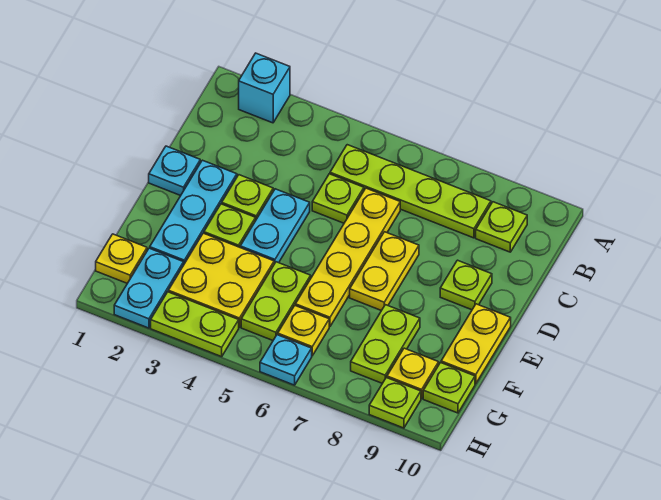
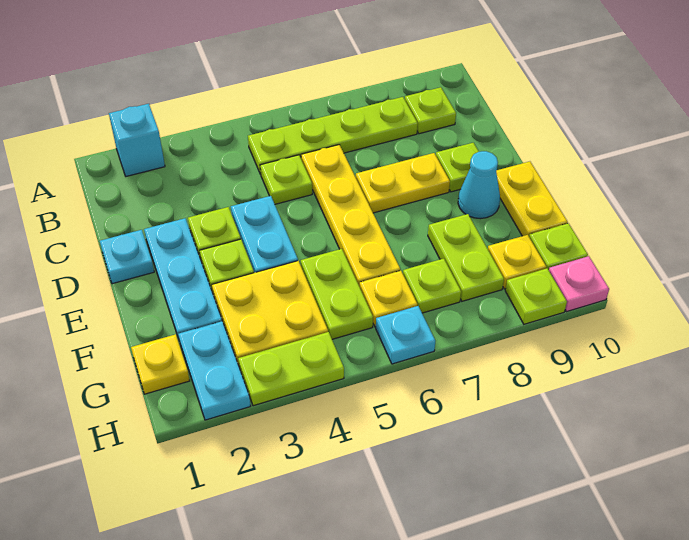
yellow plate D7:E7 level 1 -> yellow plate D7:D8 level 1
none -> cyan cone E9 level 1
none -> lime plate G7 level 1
none -> pink plate H10 level 1

